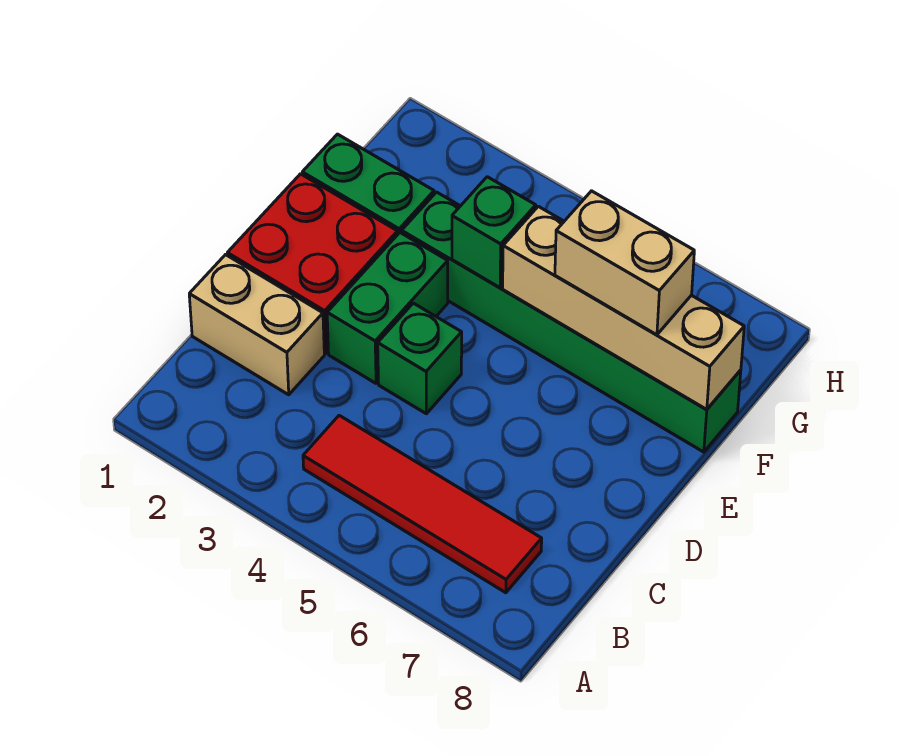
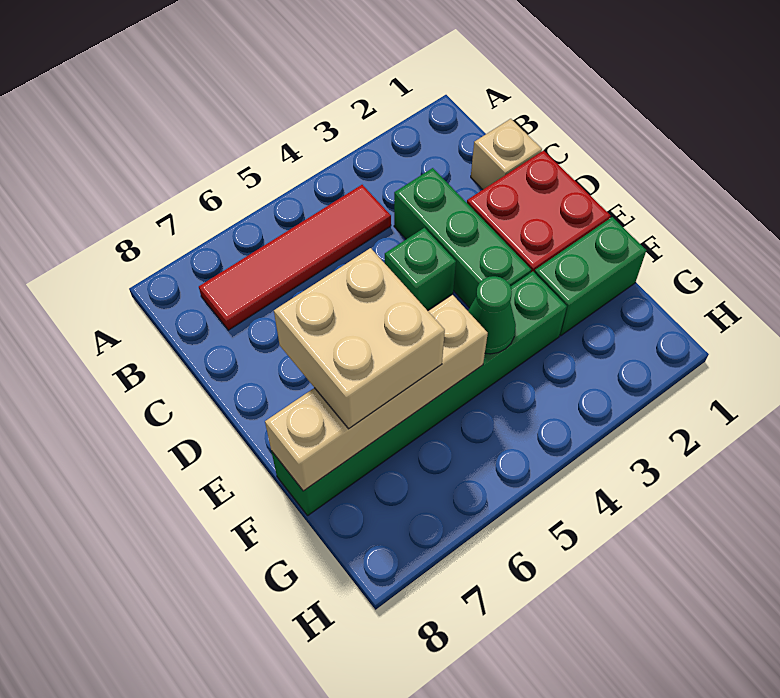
tan brick C1:C2 level 1 -> tan brick C1 level 1
green brick D3:E3 level 1 -> green brick C3:E3 level 1
green brick F4 level 2 -> green cone F4 level 2
tan brick F6:F7 level 3 -> tan brick E6:F7 level 3

